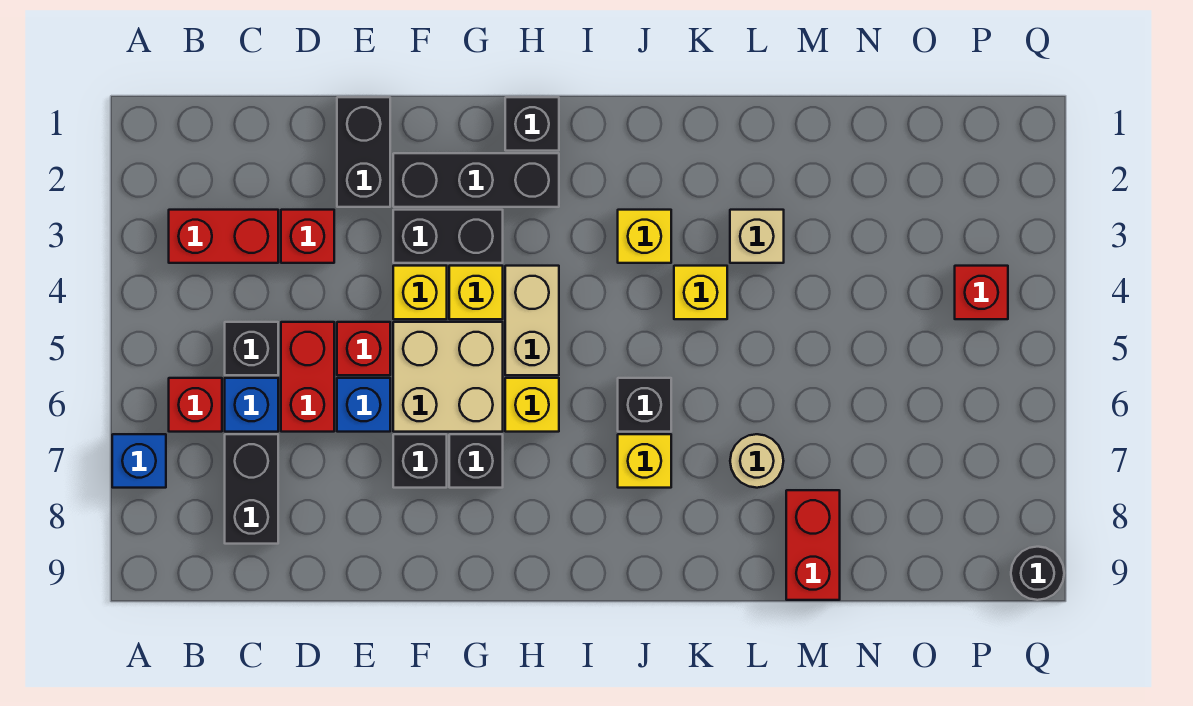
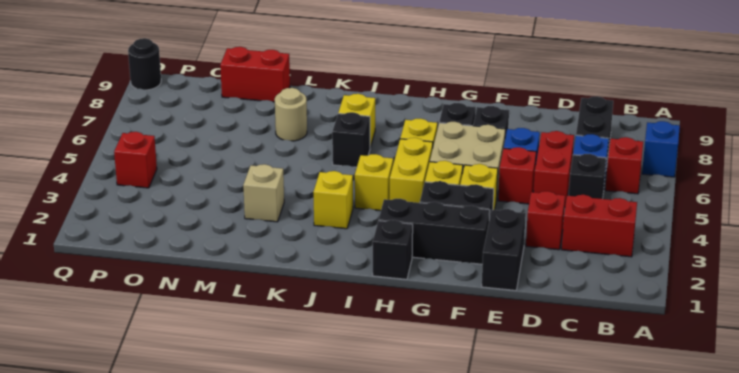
tan brick H4:H5 level 1 -> yellow brick H4:H5 level 1
yellow brick K4 level 1 -> yellow brick I4 level 1
red brick M8:M9 level 1 -> red brick M9:N9 level 1

